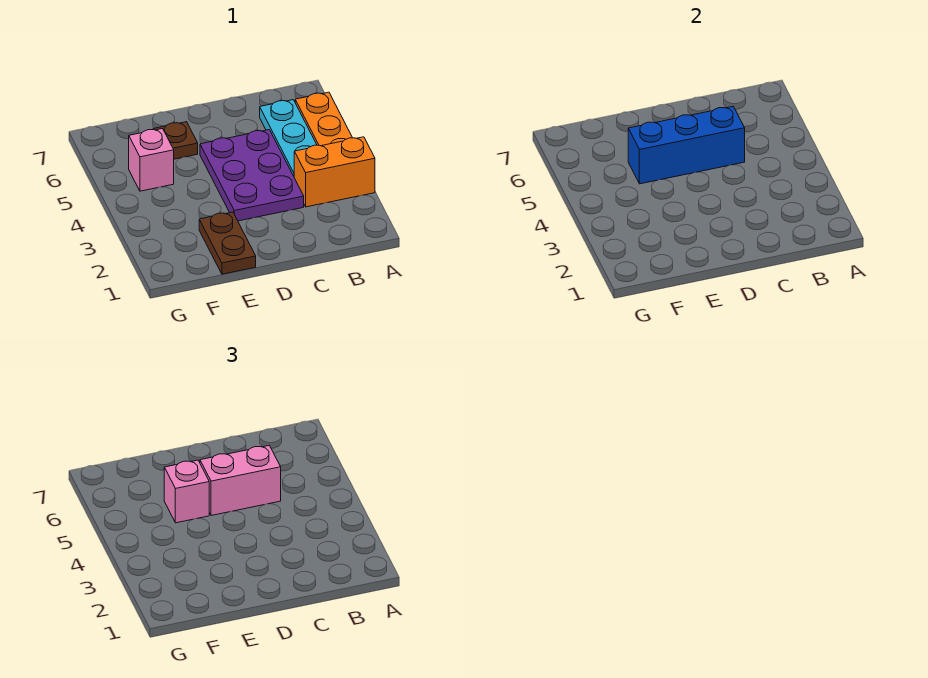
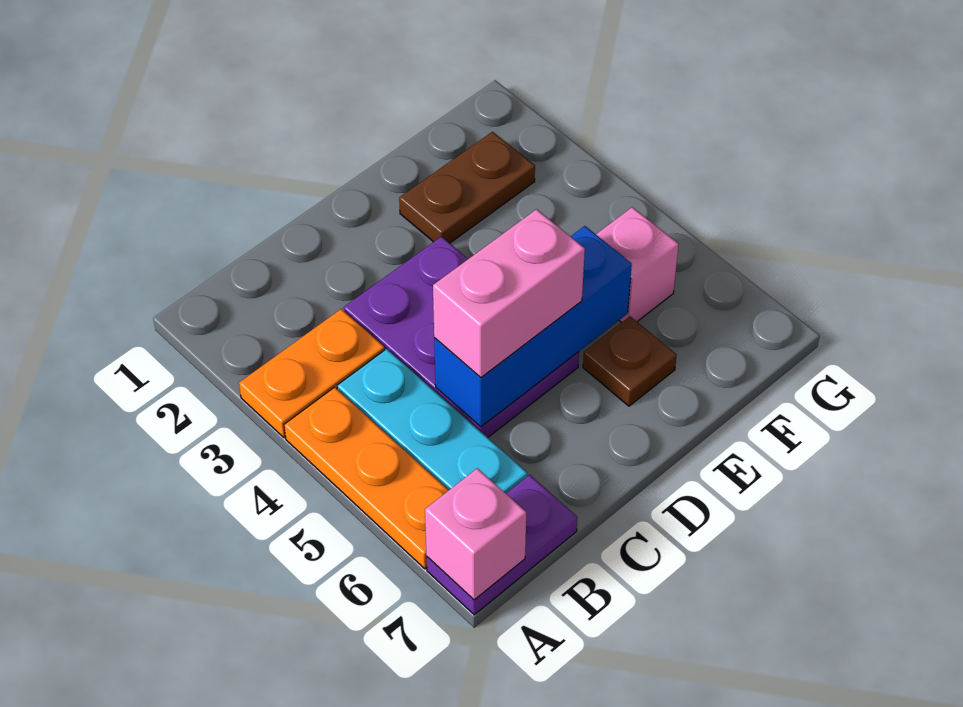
orange brick A3:B3 level 1 -> orange plate A3:B3 level 1
none -> purple plate A7:B7 level 1
brown plate E1:E2 level 1 -> brown plate E2:F2 level 1
pink brick E5 level 3 -> pink brick A7 level 2

